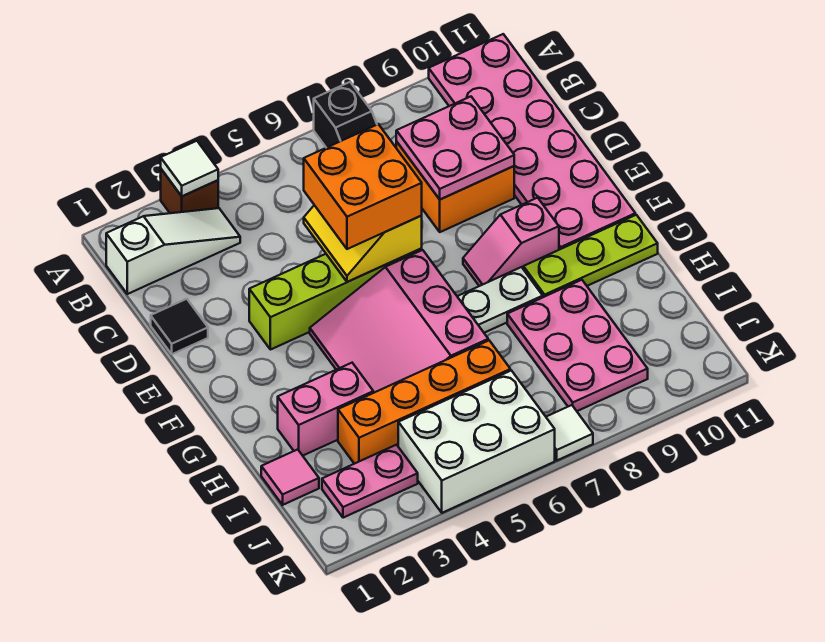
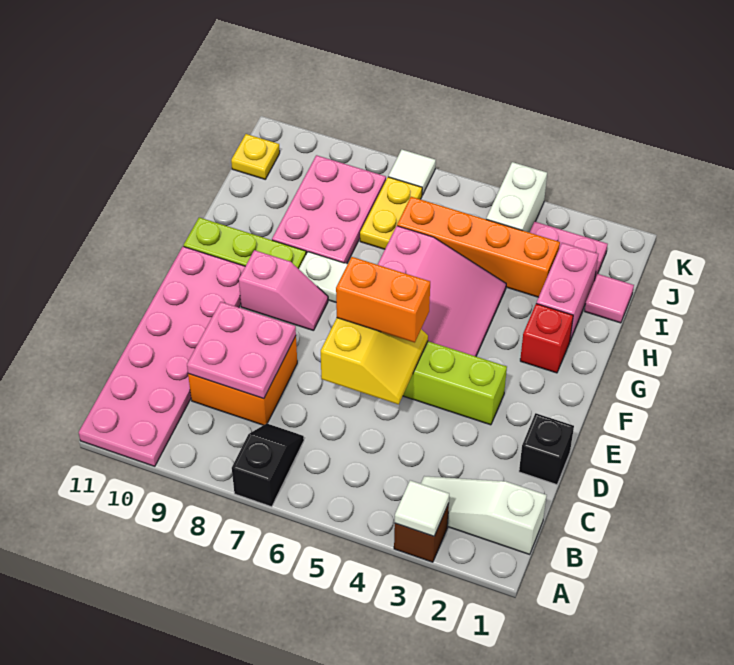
black tile D1 level 1 -> black brick D1 level 1
orange brick D5:E6 level 3 -> orange brick E5:E6 level 3
none -> red brick G2 level 1
pink brick H2:H3 level 1 -> pink brick H2:I2 level 1
none -> yellow plate I7:J7 level 1
white brick J4:K6 level 1 -> white brick J4:K4 level 1
none -> yellow plate J11 level 1

